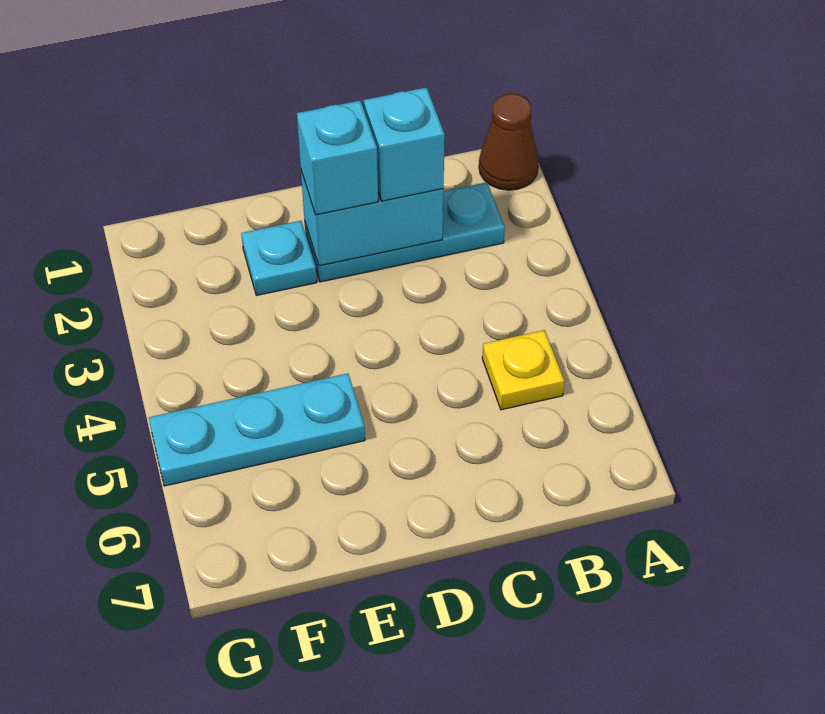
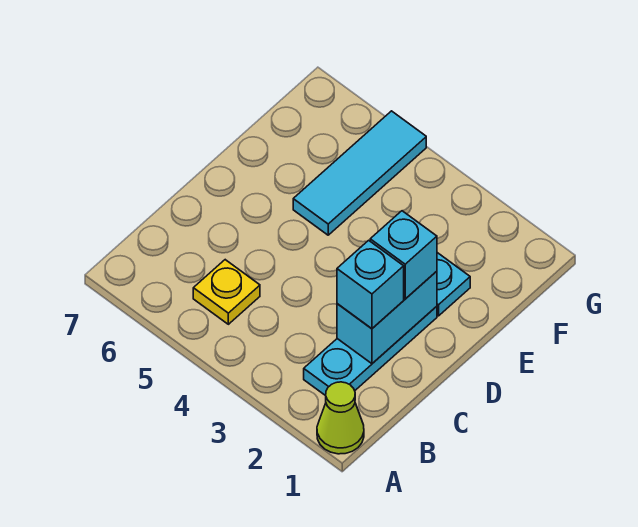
brown cone A1 level 1 -> lime cone A1 level 1
cyan plate E5:G5 level 1 -> cyan tile E5:G5 level 1

